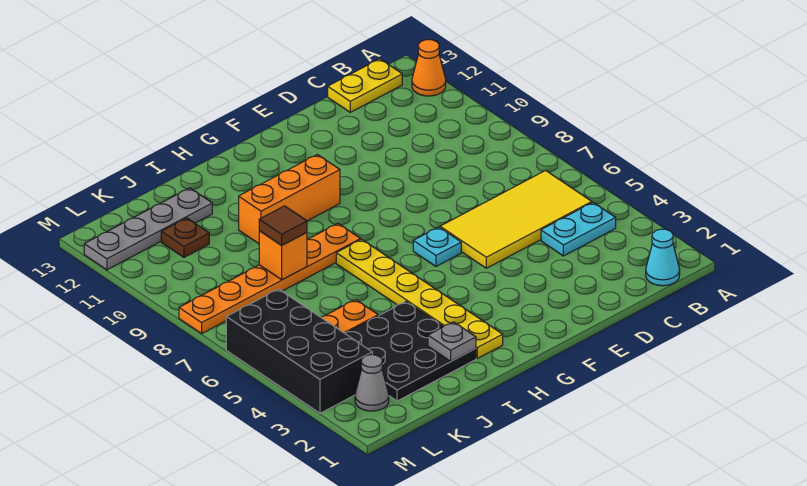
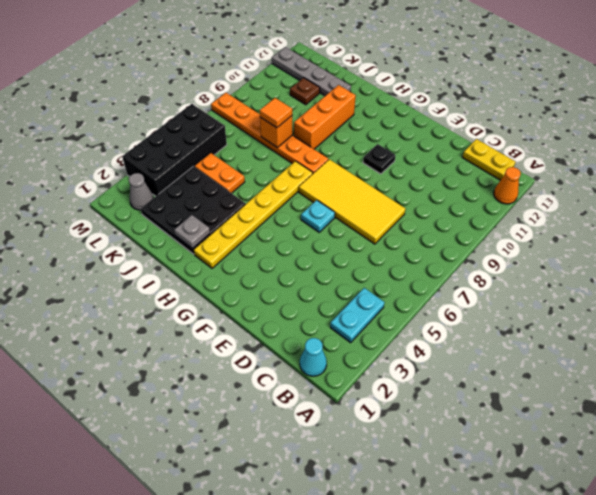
cyan plate B4:C4 level 1 -> cyan plate B3:B4 level 1
yellow tile B5:E6 level 1 -> yellow tile D7:G8 level 1
none -> black plate F10 level 1
orange brick G10:I10 level 1 -> orange brick I9:I11 level 1
brown tile J8 level 3 -> orange tile J8 level 3

